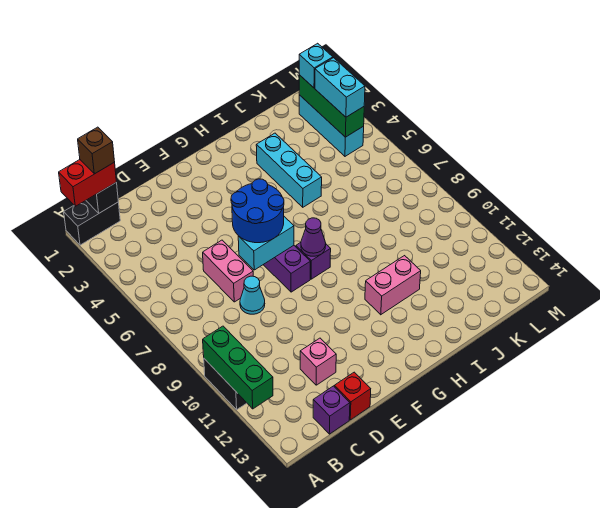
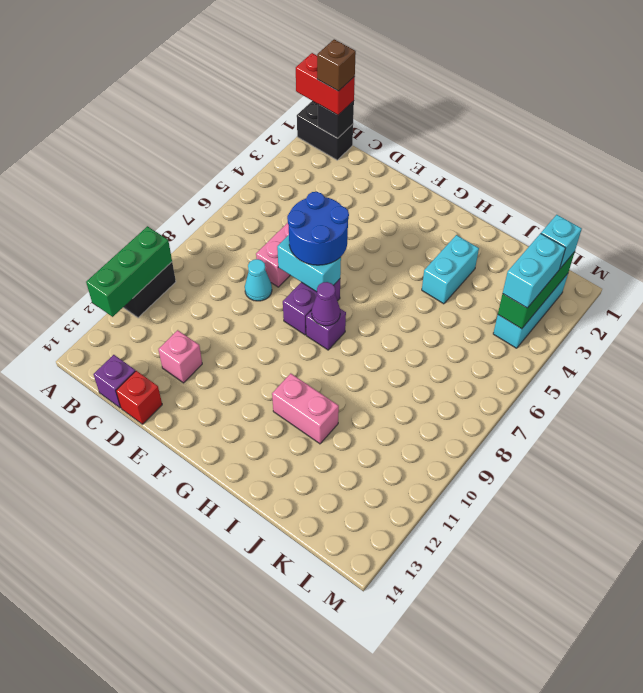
cyan brick I3:I5 level 1 -> cyan brick I3:I4 level 1

